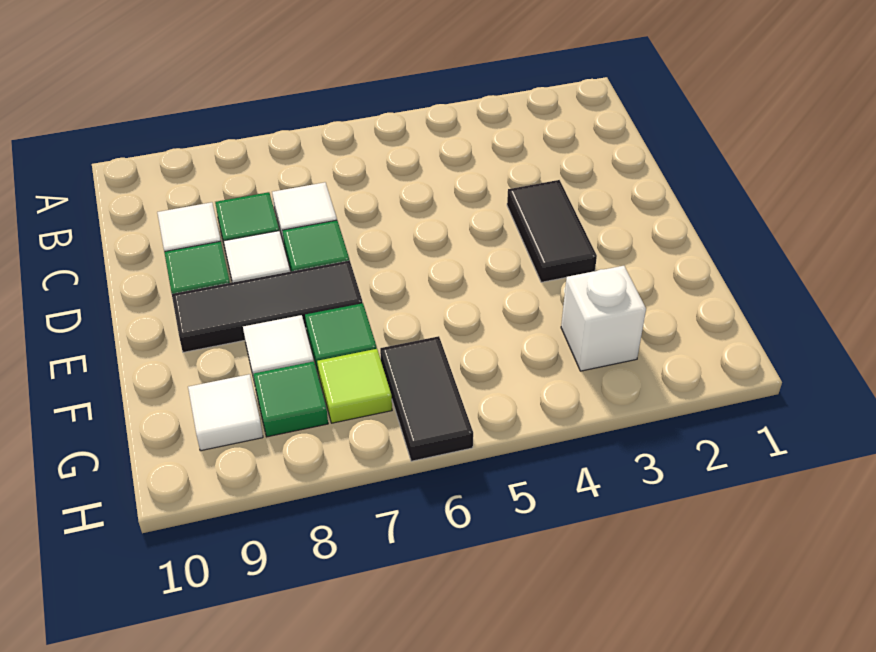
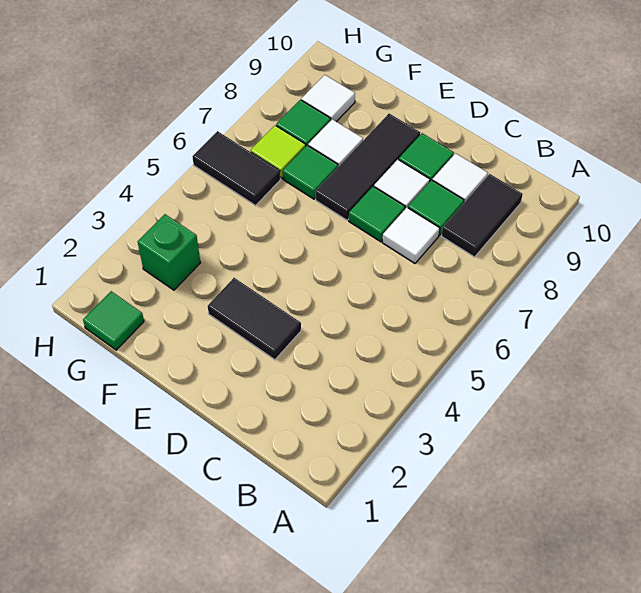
none -> black tile B8:B9 level 1
none -> green tile G1 level 1
white brick G3 level 1 -> green brick G3 level 1

